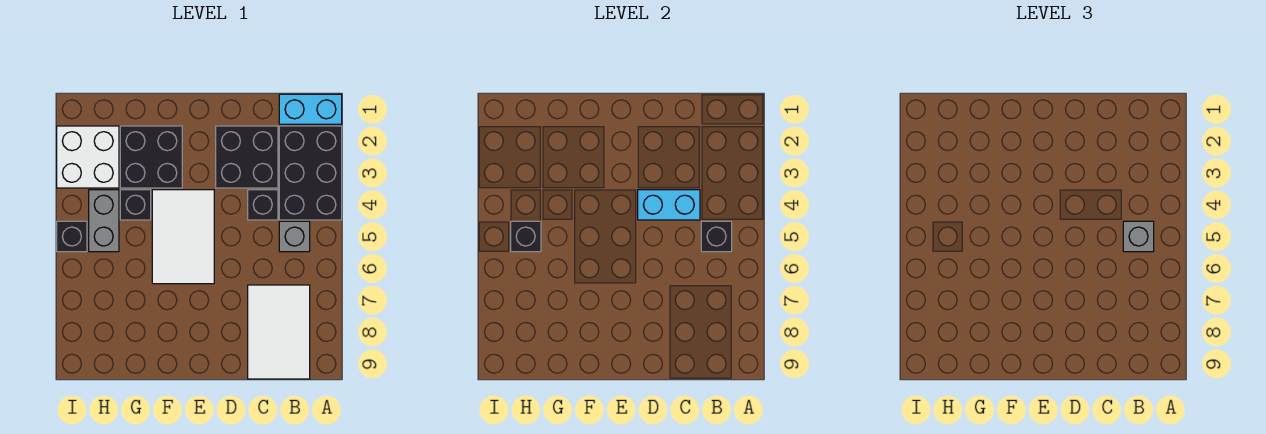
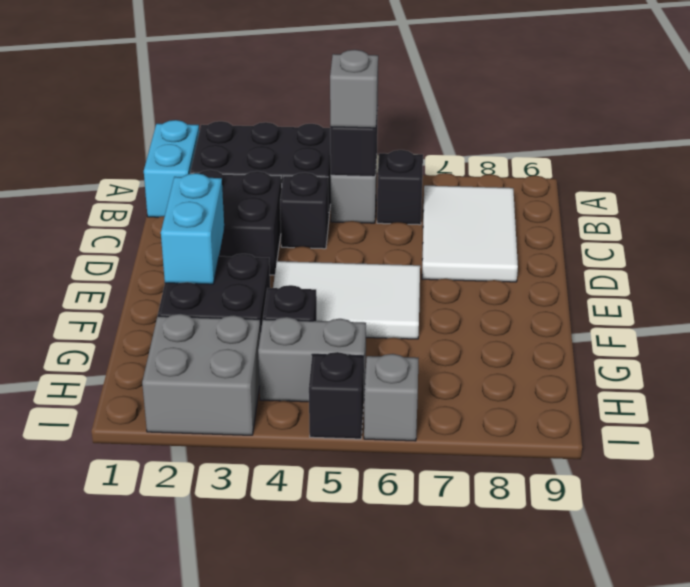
white tile B7:C9 level 1 -> white tile B7:D8 level 1
cyan brick C4:D4 level 2 -> cyan brick E2:F2 level 2
white brick H2:I3 level 1 -> grey brick H2:I3 level 1
black brick H5 level 2 -> black brick B6 level 1
none -> grey brick I6 level 1

